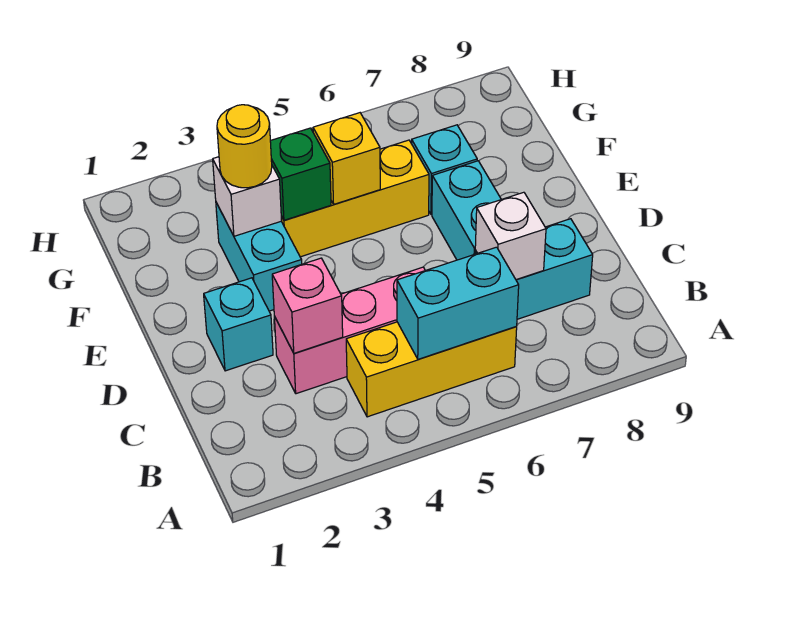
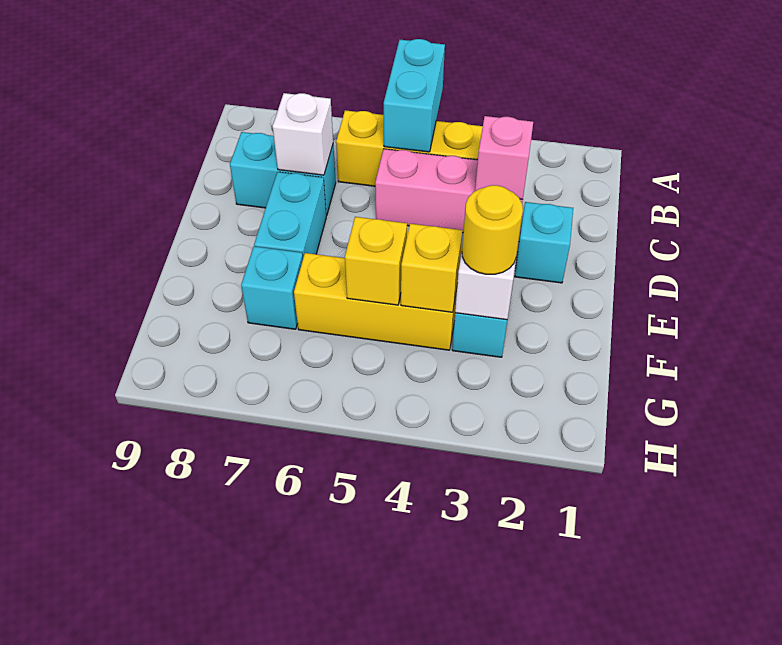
cyan brick B5:B6 level 2 -> cyan brick A5:B5 level 2
green brick F4 level 2 -> yellow brick F4 level 2

